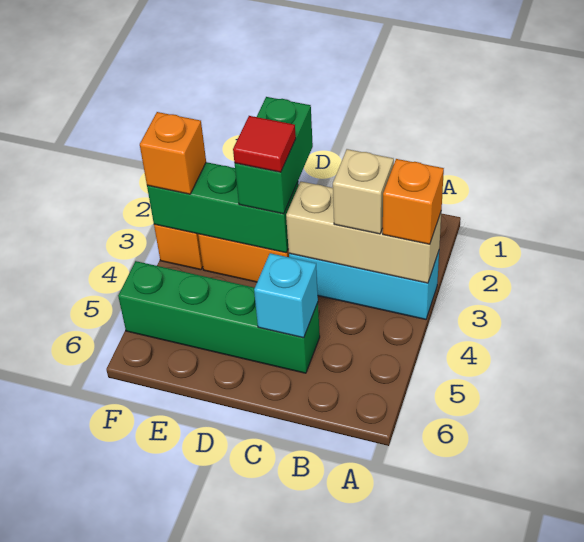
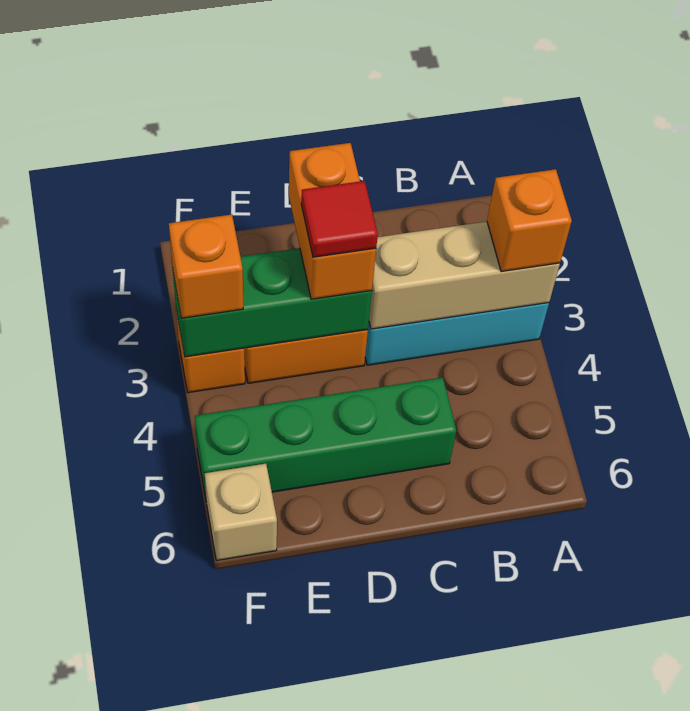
tan brick B3 level 3 -> tan brick F6 level 1
cyan brick C5 level 2 -> none
green brick D2:D3 level 3 -> orange brick D2:D3 level 3

